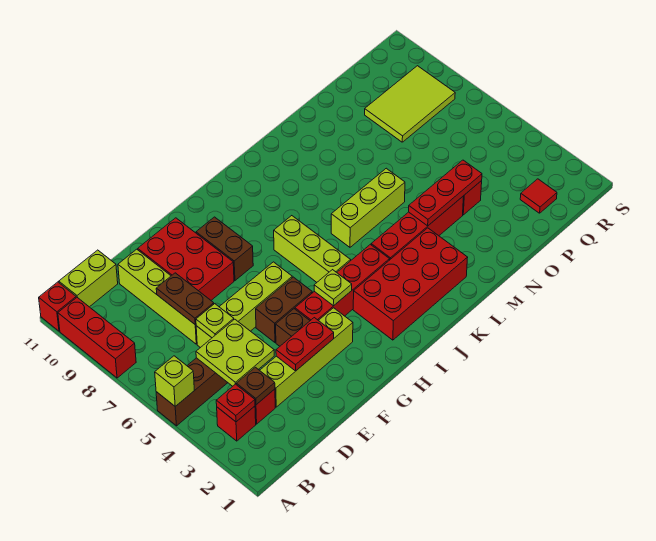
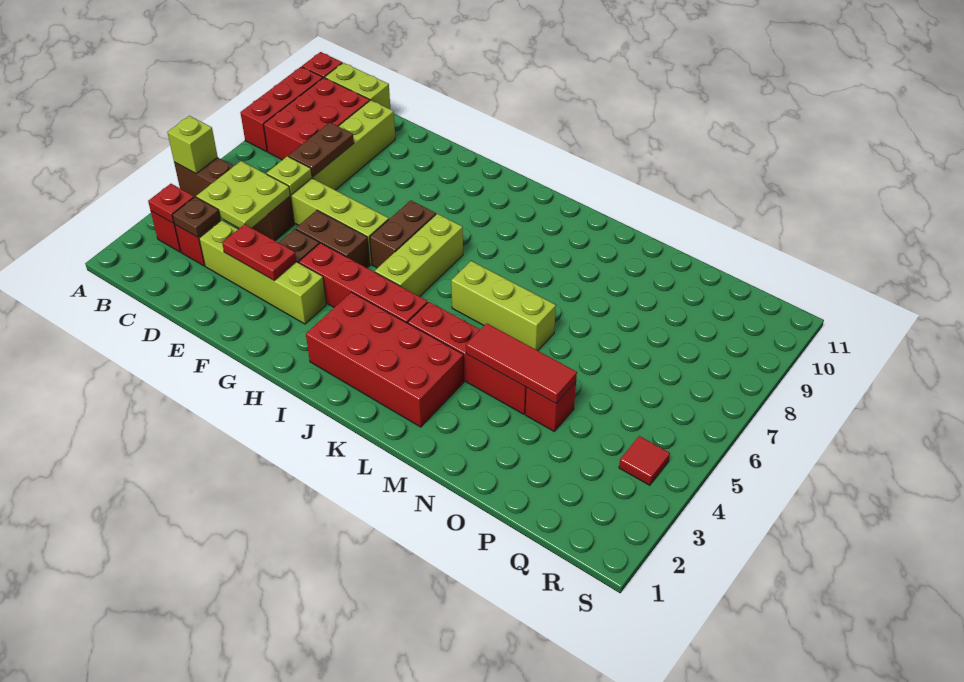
red brick E8:F10 level 1 -> red brick B8:C10 level 1
brown brick G8:G9 level 1 -> brown brick H6:H7 level 1
lime plate H4 level 2 -> none
red plate M4:O4 level 2 -> red tile M4:O4 level 2
lime tile P8:R9 level 1 -> none
red tile Q2 level 1 -> red tile R4 level 1

